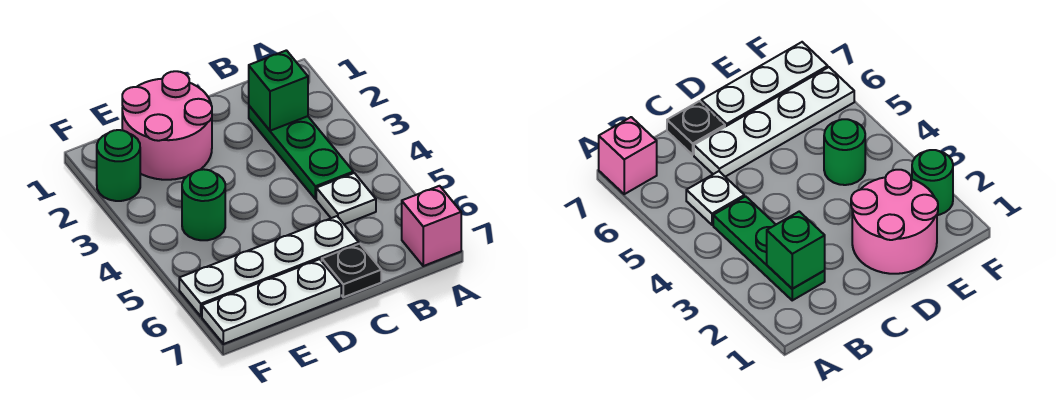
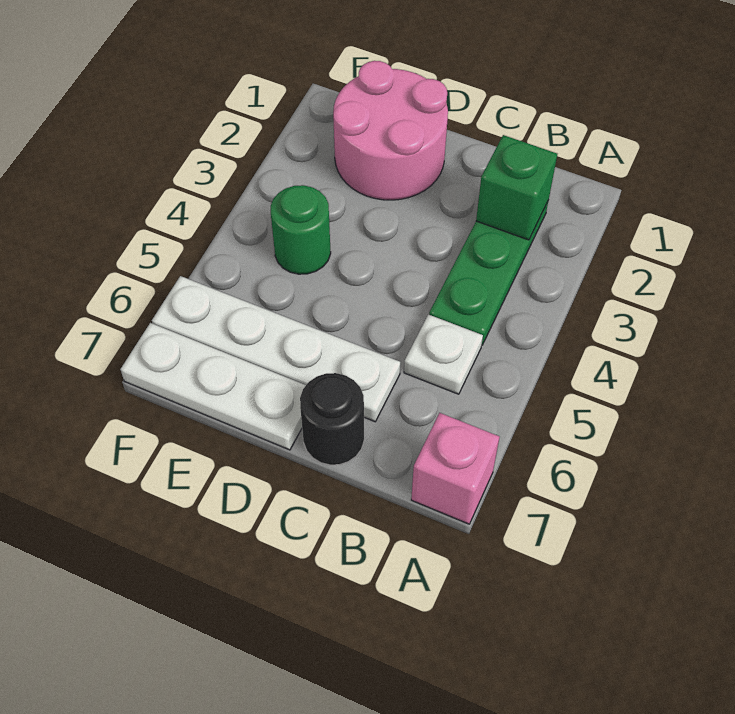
black plate C7 level 1 -> black round brick C7 level 1
green round brick F2 level 1 -> none

